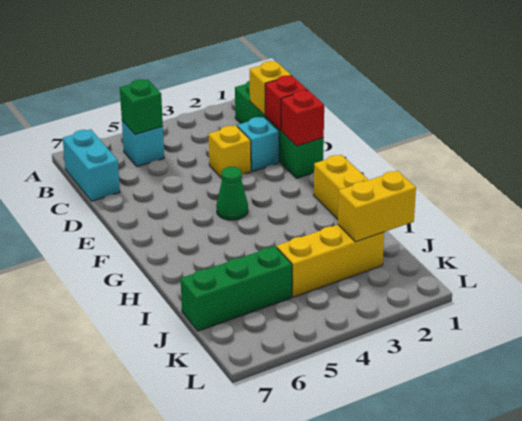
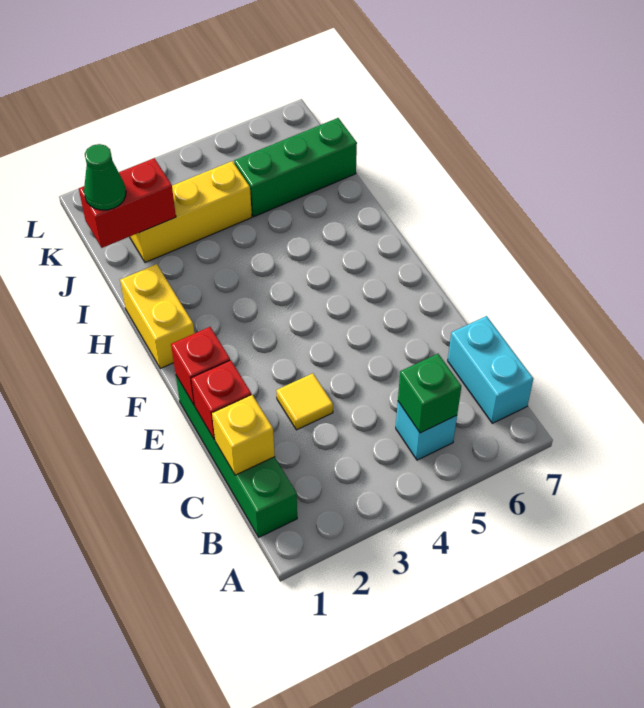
cyan brick D2 level 1 -> none
yellow brick D3 level 1 -> yellow tile D3 level 1
green cone F4 level 1 -> green cone J1 level 3
yellow brick J1:J2 level 2 -> red brick J1:J2 level 2

